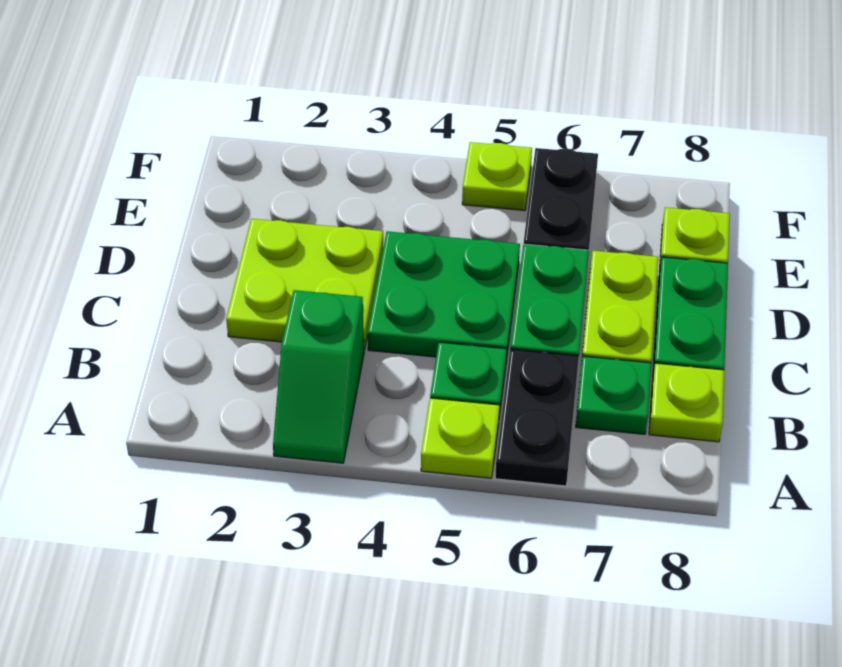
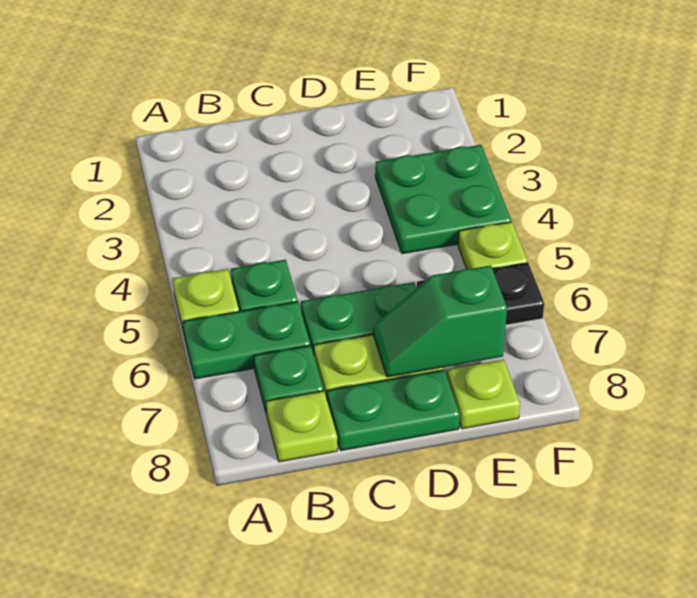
green slope A3:B3 level 1 top B -> green slope D7:E7 level 2 top E
black plate A6:B6 level 1 -> green plate A6:B6 level 1
lime plate C2:D3 level 1 -> none
green plate C4:D5 level 1 -> green plate E3:F4 level 1

